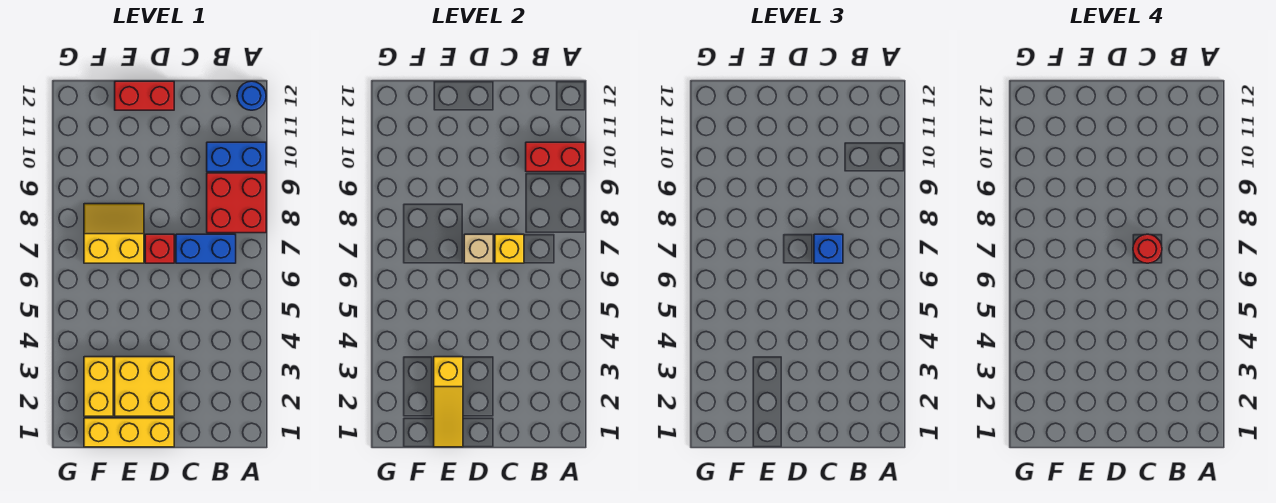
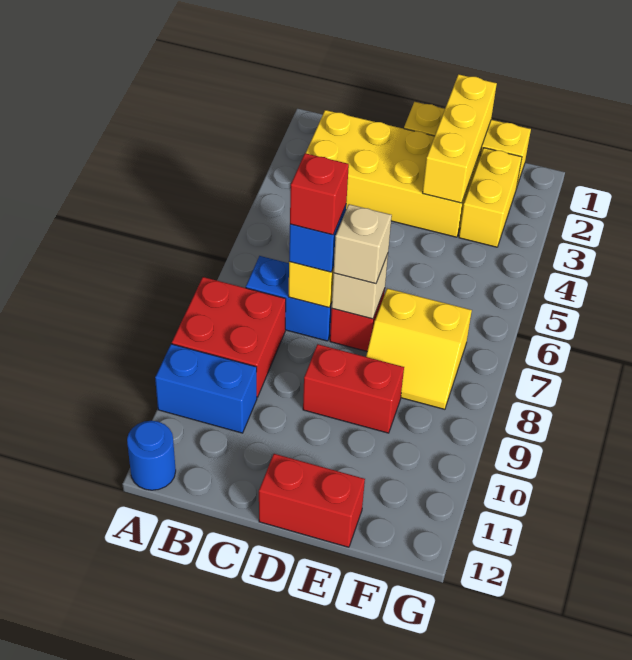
red brick A10:B10 level 2 -> red brick D9:E9 level 1
red round brick C7 level 4 -> red brick C7 level 4
yellow brick D2:E3 level 1 -> yellow brick B2:E3 level 1
none -> tan brick D7 level 3
yellow slope E1:E3 level 2 top 3 -> yellow brick E1:E3 level 2

